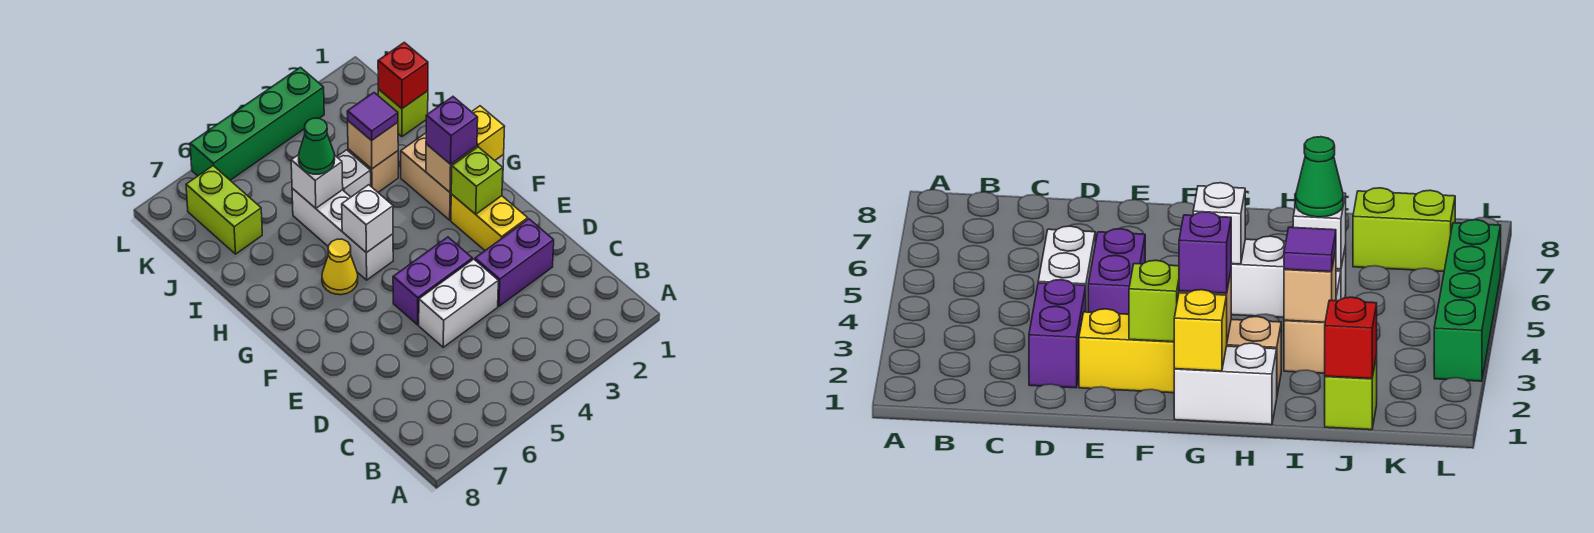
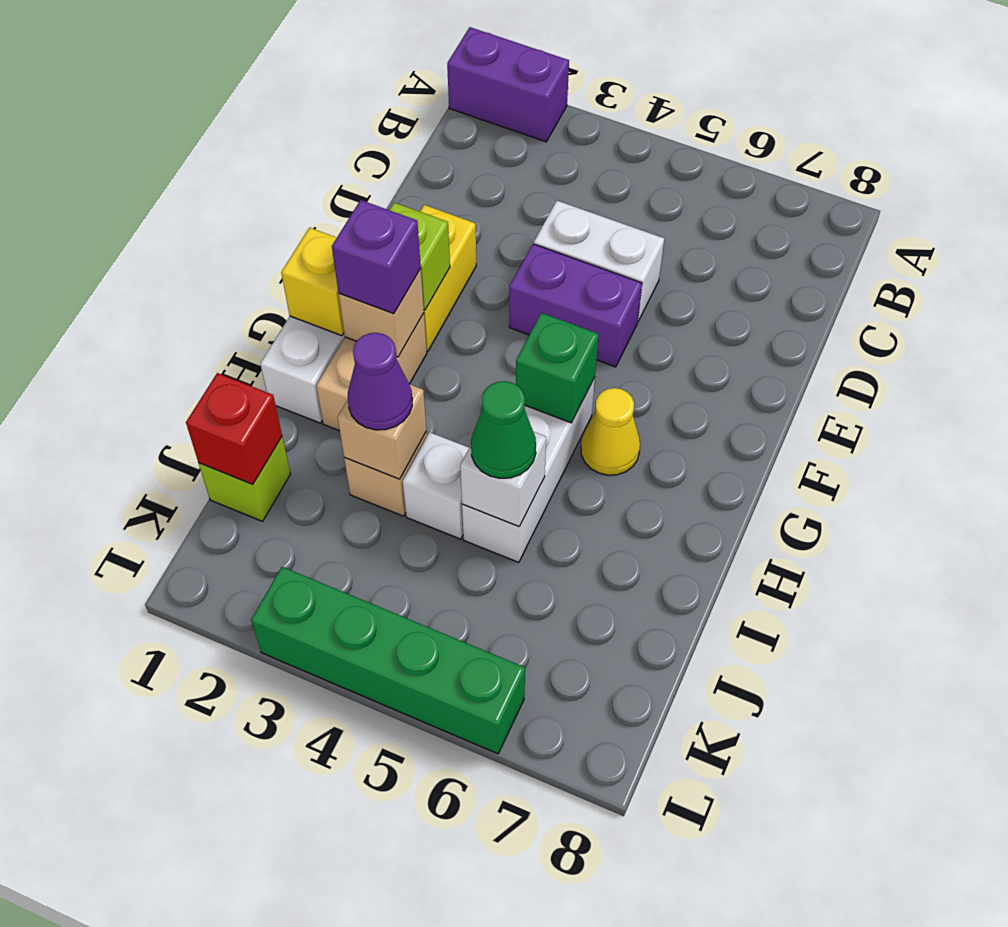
purple brick D2:D3 level 1 -> purple brick A1:A2 level 1
white brick G5 level 2 -> green brick G5 level 2
purple tile I3 level 3 -> purple cone I3 level 3
lime brick J7:K7 level 1 -> none

